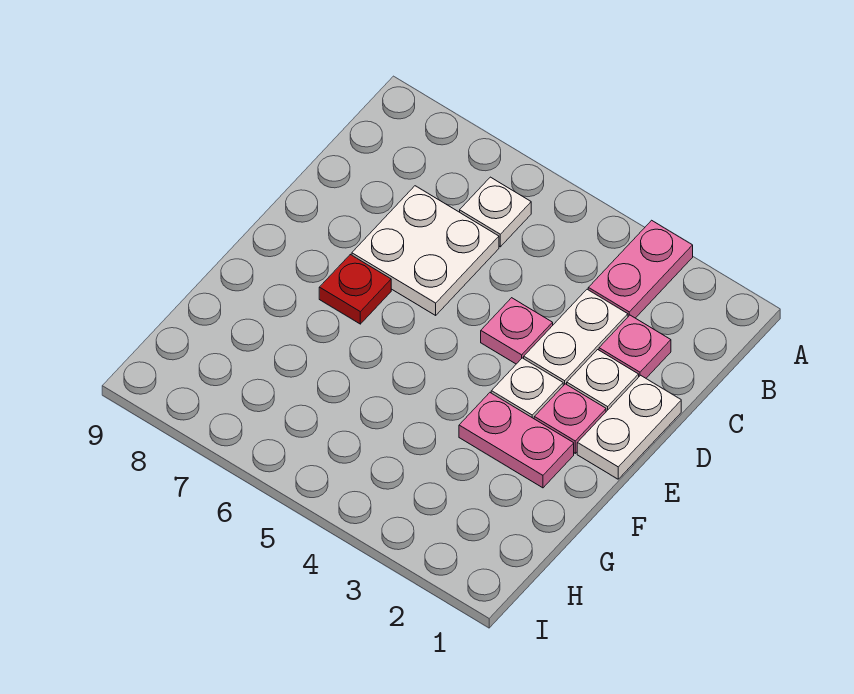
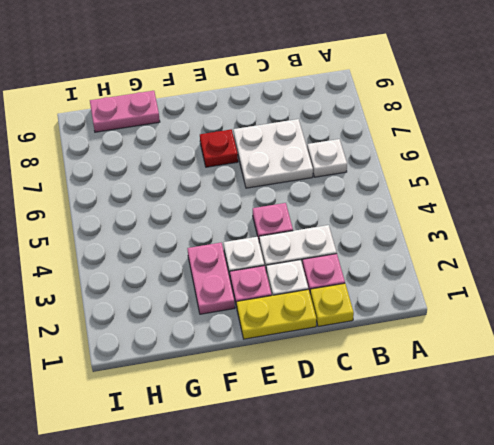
pink plate A3:B3 level 1 -> pink plate G9:H9 level 1
none -> yellow plate C1 level 1
white plate D1:E1 level 1 -> yellow plate D1:E1 level 1

